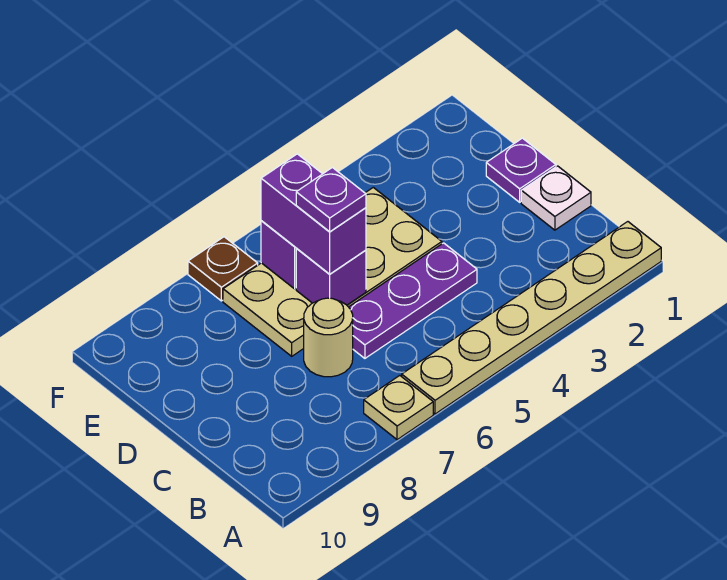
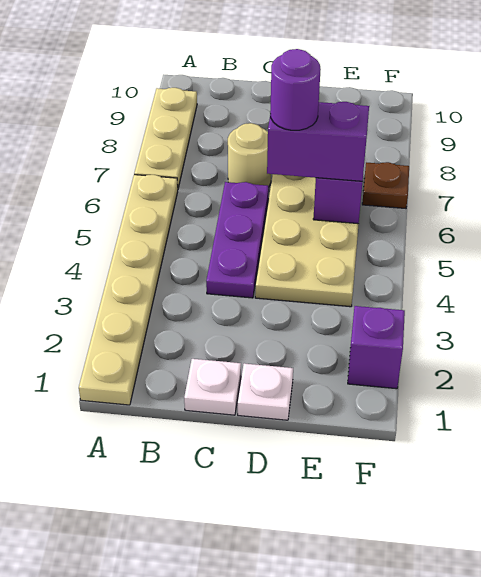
tan plate A7 level 1 -> tan plate A7:A9 level 1
purple plate D1 level 1 -> white plate D1 level 1
purple brick D6 level 2 -> purple brick F2 level 1
purple plate D6 level 4 -> purple round brick D6 level 4

